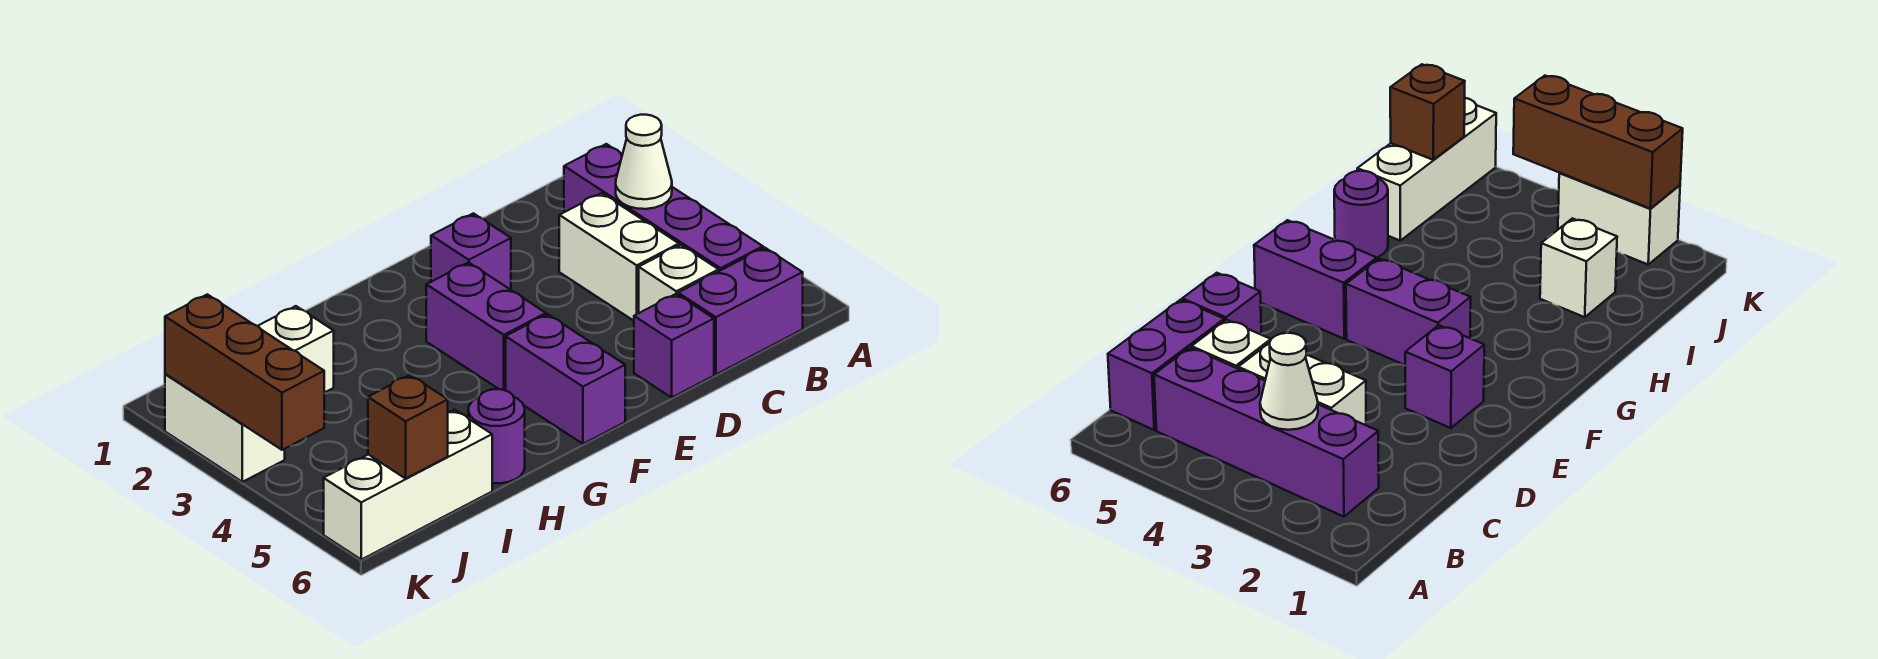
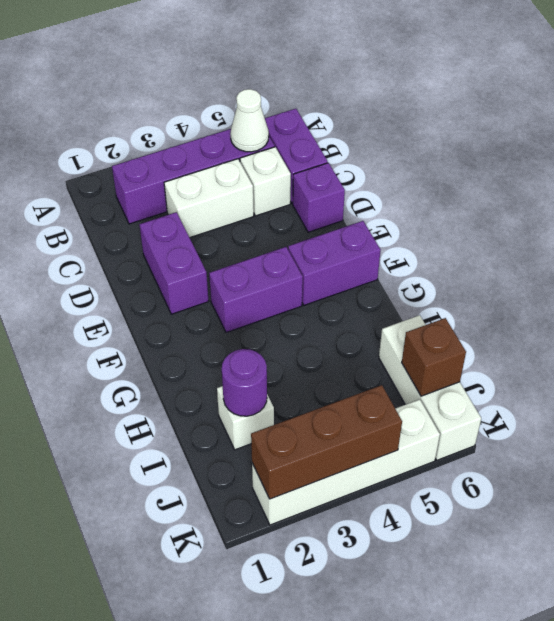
white cone B3 level 2 -> white cone B5 level 2
purple brick E2 level 1 -> purple brick D2:E2 level 1
purple round brick H6 level 1 -> purple round brick I2 level 2
white brick K2:K3 level 1 -> white brick K2:K5 level 1

